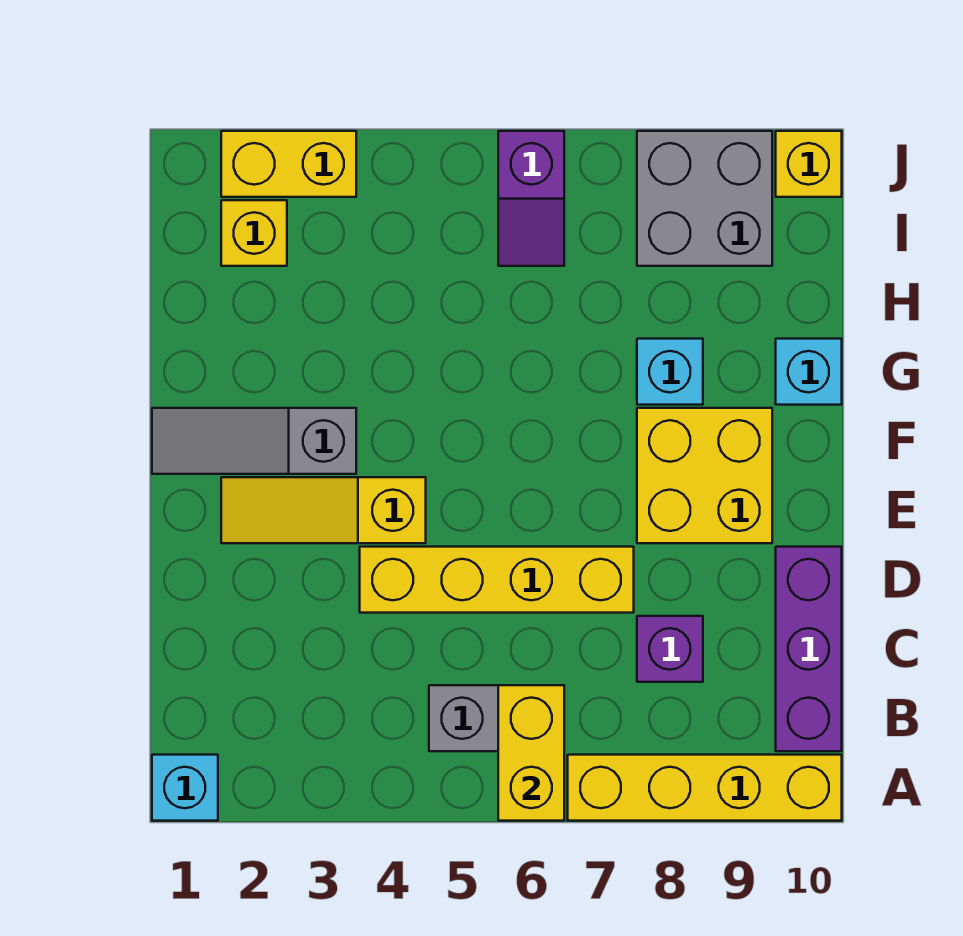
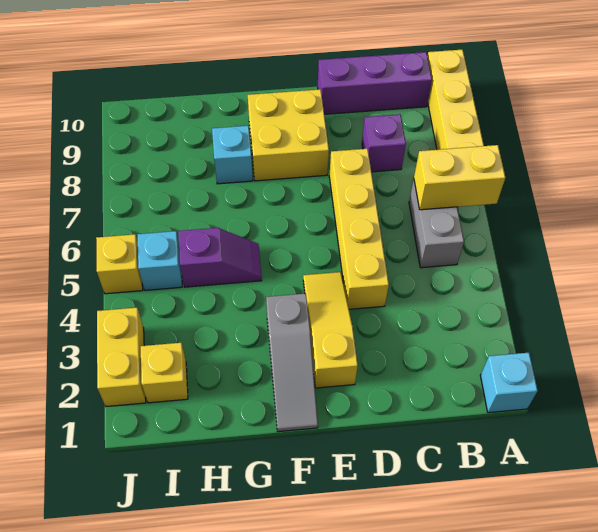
yellow slope E2:E4 level 1 top 4 -> yellow slope E2:E4 level 1 top 2
cyan brick G10 level 1 -> cyan brick I5 level 1
purple slope I6:J6 level 1 top J -> purple slope G5:H5 level 1 top H
grey brick I8:J9 level 1 -> none
yellow brick J10 level 1 -> yellow brick J5 level 1

